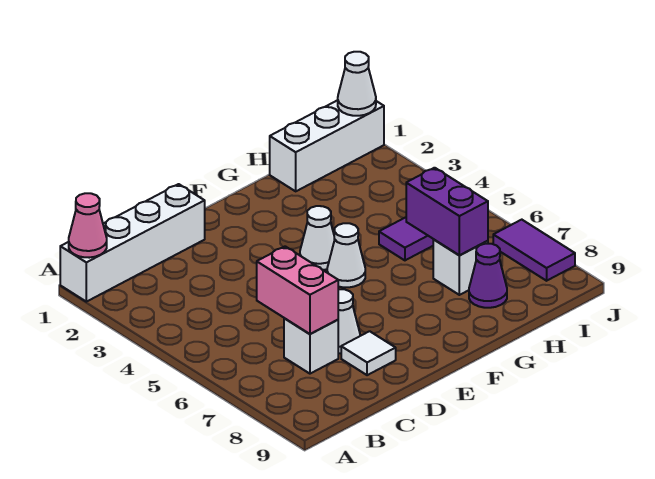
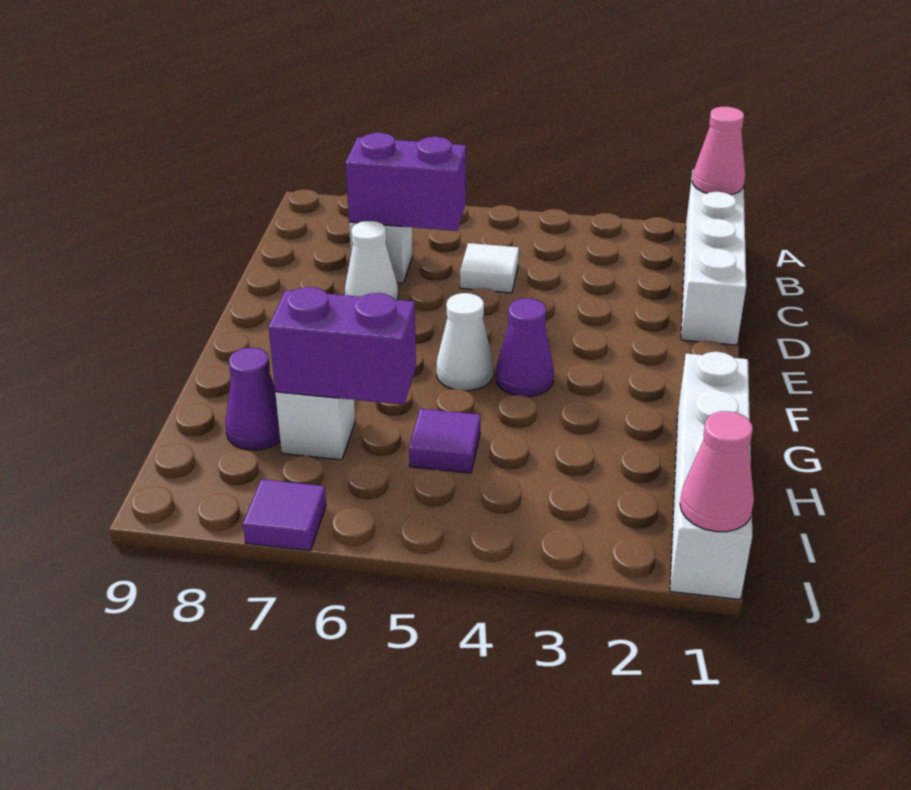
pink brick C6:C7 level 2 -> purple brick C6:C7 level 2
white tile D8 level 1 -> white tile C5 level 1
white cone F4 level 1 -> purple cone F4 level 1
white brick H1:J1 level 1 -> white brick G1:J1 level 1
white cone J1 level 2 -> pink cone J1 level 2
purple tile J7:J8 level 1 -> purple tile J7 level 1

